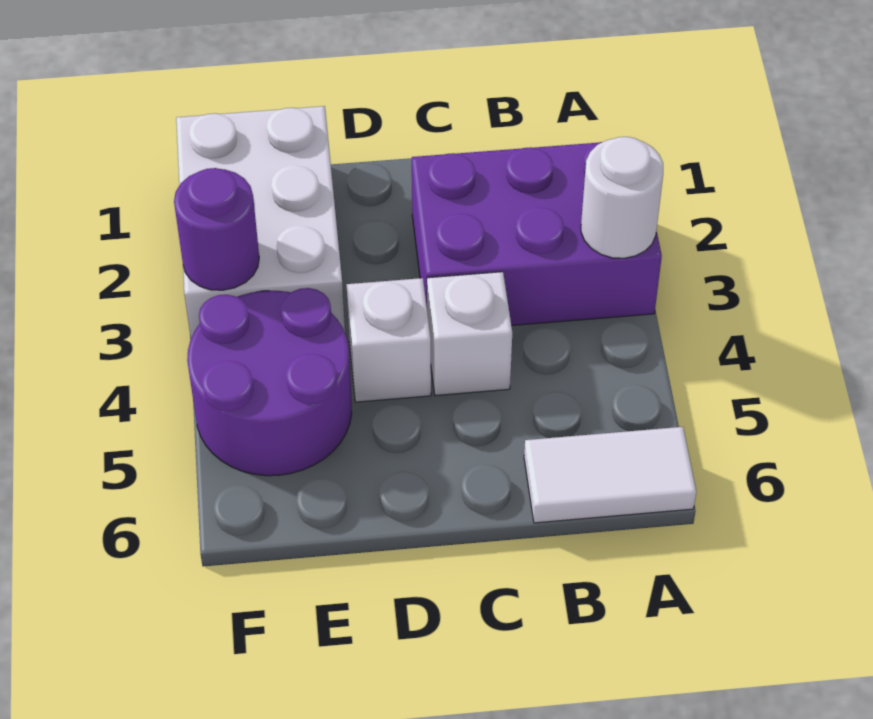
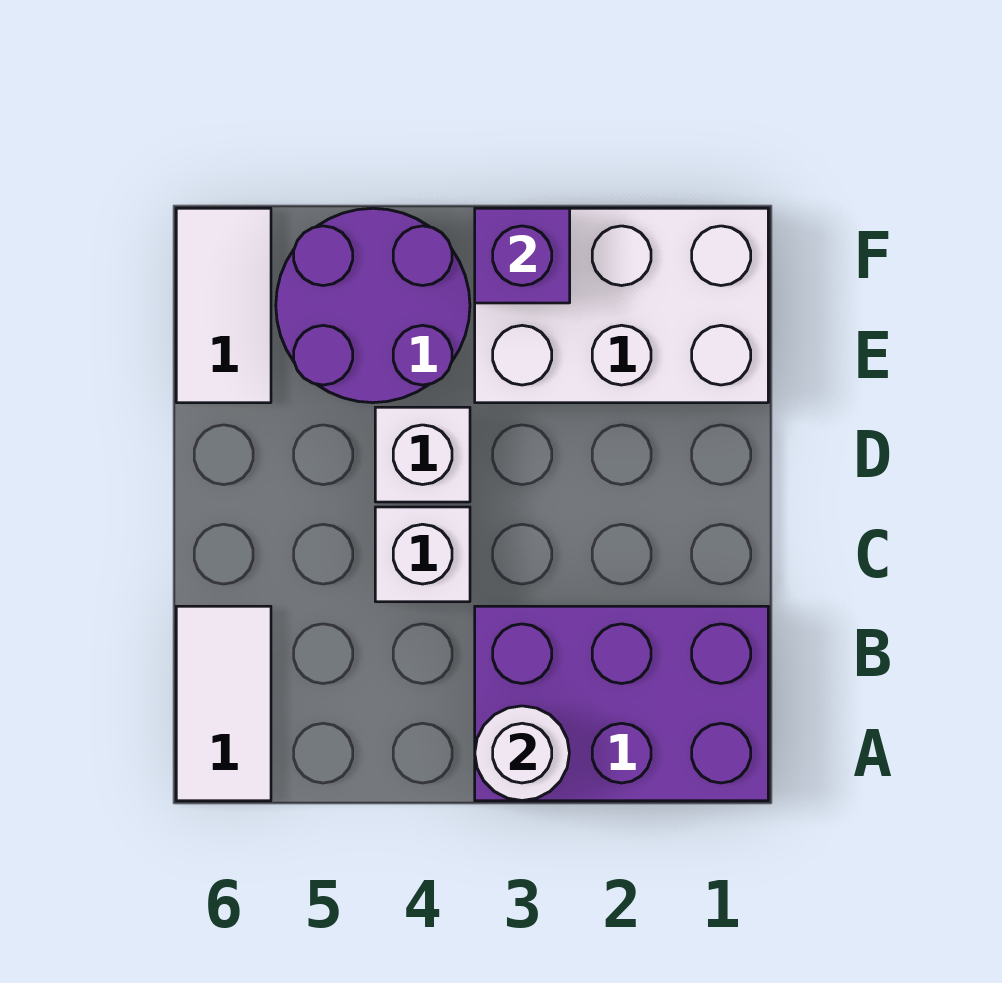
purple brick A2:C3 level 1 -> purple brick A1:B3 level 1
none -> white tile E6:F6 level 1
purple round brick F3 level 2 -> purple brick F3 level 2

